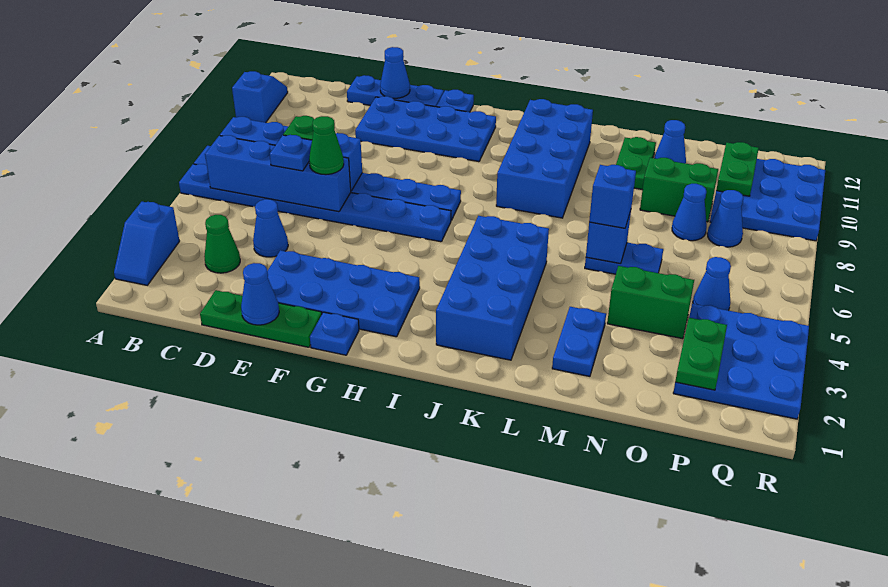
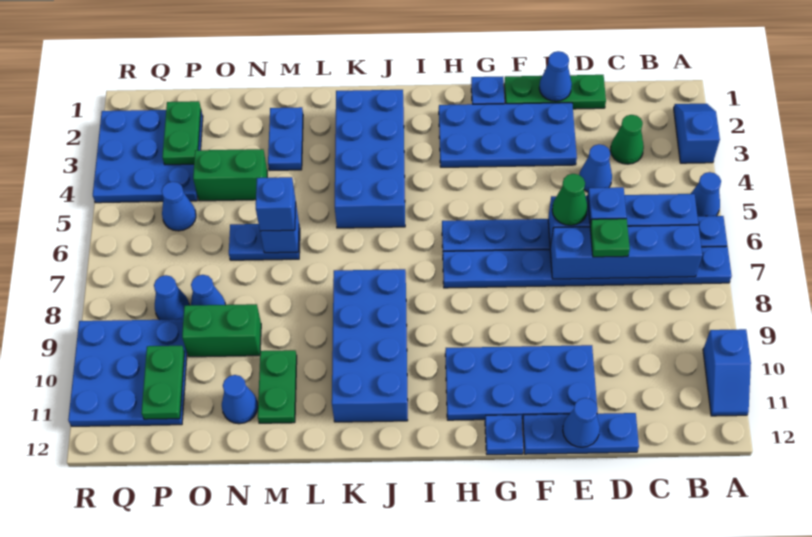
none -> blue cone A5 level 1

